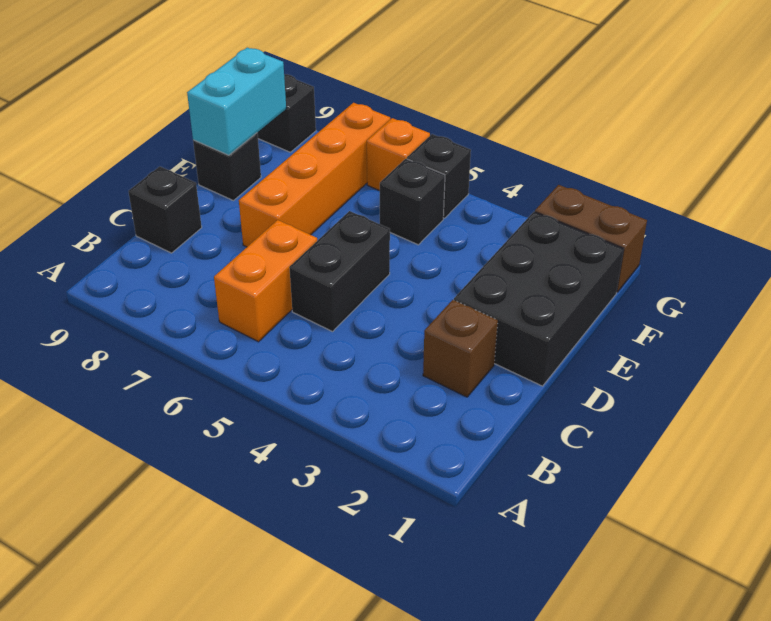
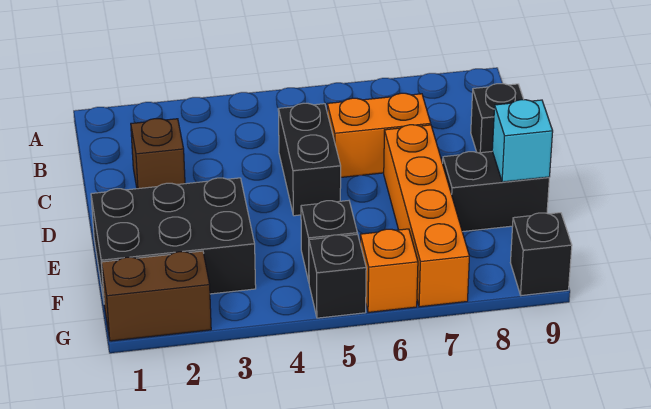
orange brick B6:C6 level 1 -> orange brick C6:C7 level 1
black brick D1:F2 level 1 -> black brick E1:F3 level 1
black brick E9 level 1 -> black brick E8:E9 level 1
cyan brick E9:F9 level 2 -> cyan brick E9 level 2

